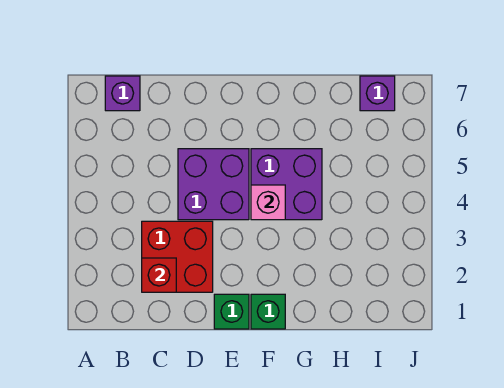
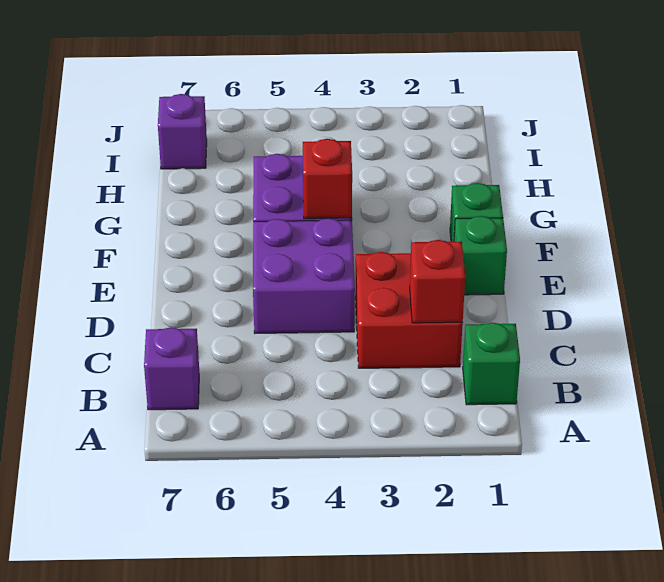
none -> green brick B1 level 1
pink brick F4 level 2 -> red brick F4 level 2

